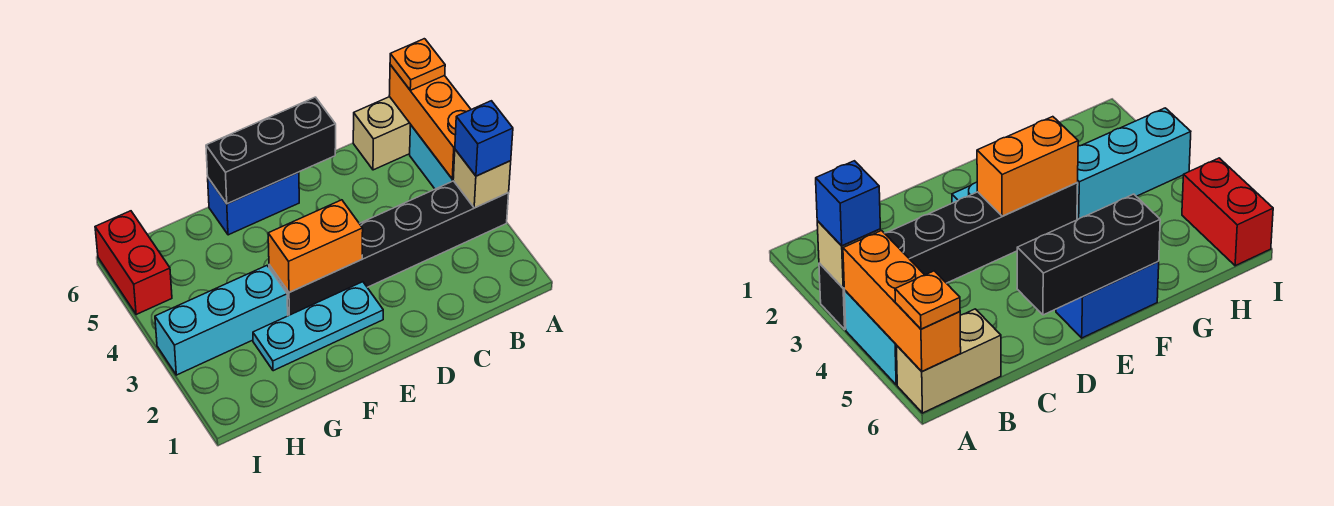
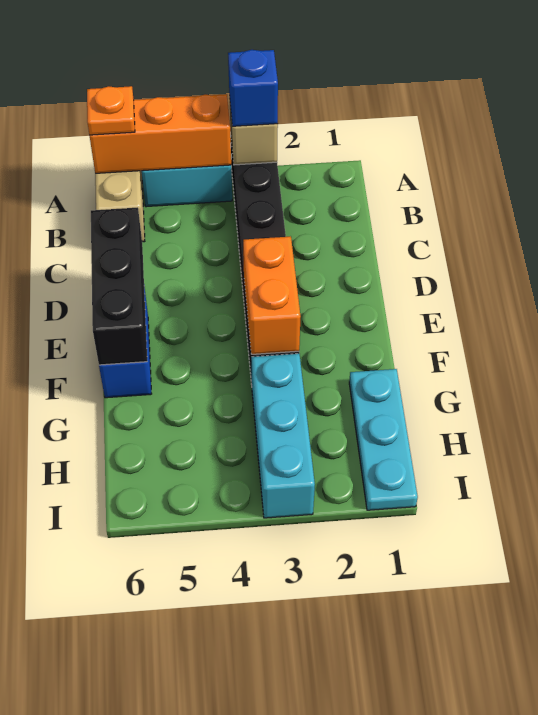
cyan plate E2:G2 level 1 -> cyan plate G1:I1 level 1
red brick I5:I6 level 1 -> none

